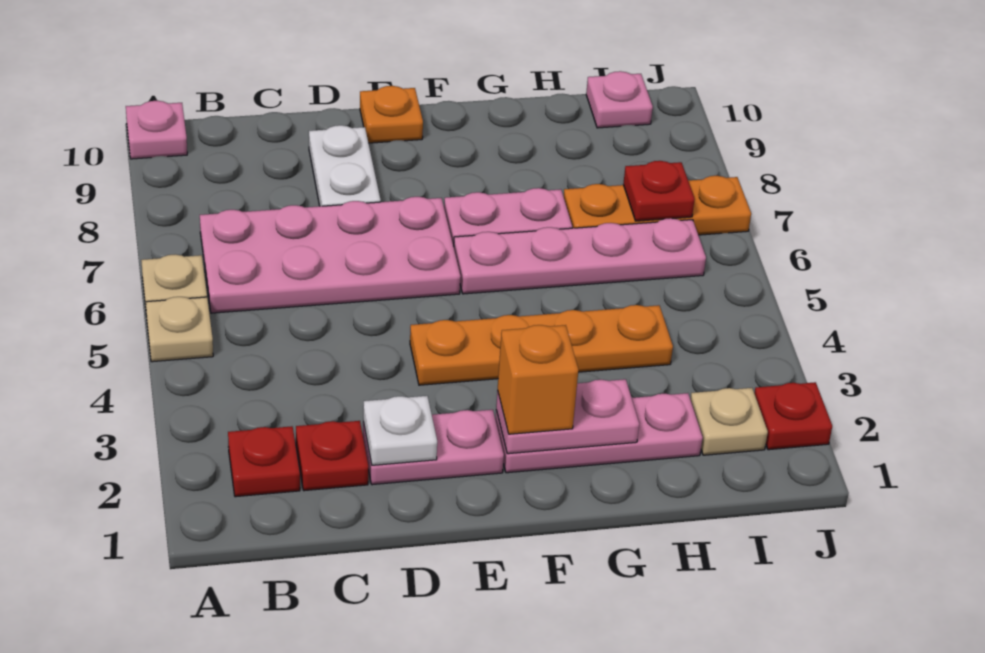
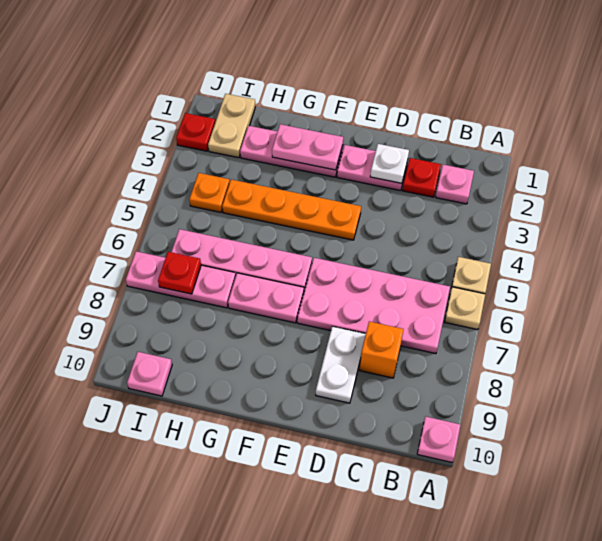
red plate B2 level 1 -> pink plate B2 level 1
orange plate E10 level 1 -> orange plate I4 level 1
orange brick F2 level 3 -> orange brick C8 level 1
orange plate H7:J7 level 1 -> pink plate H7:J7 level 1
tan plate I2 level 1 -> tan plate I1:I2 level 1

